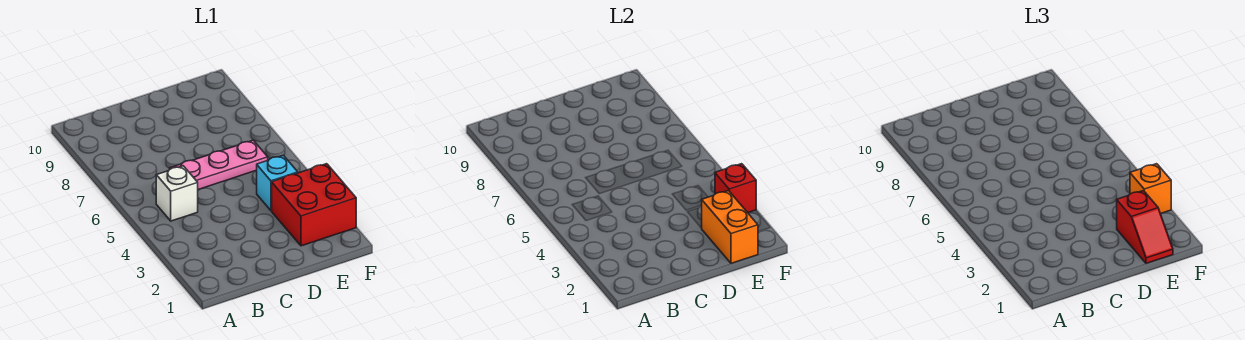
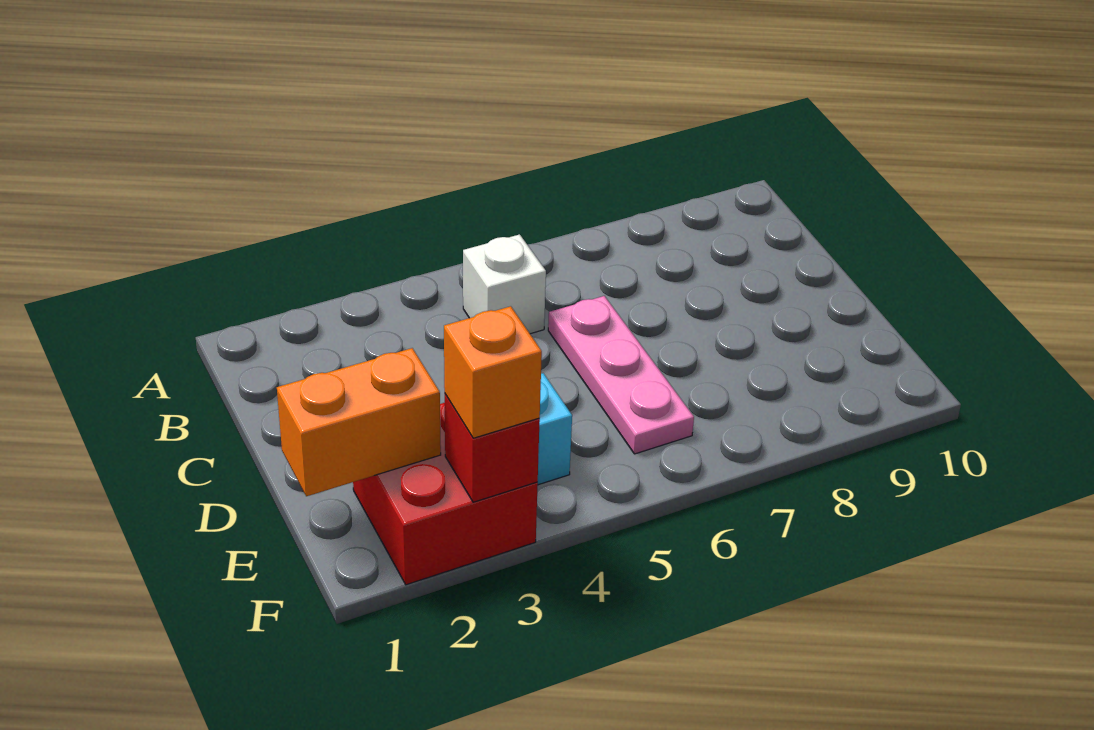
red slope E1:E2 level 3 top 2 -> none

